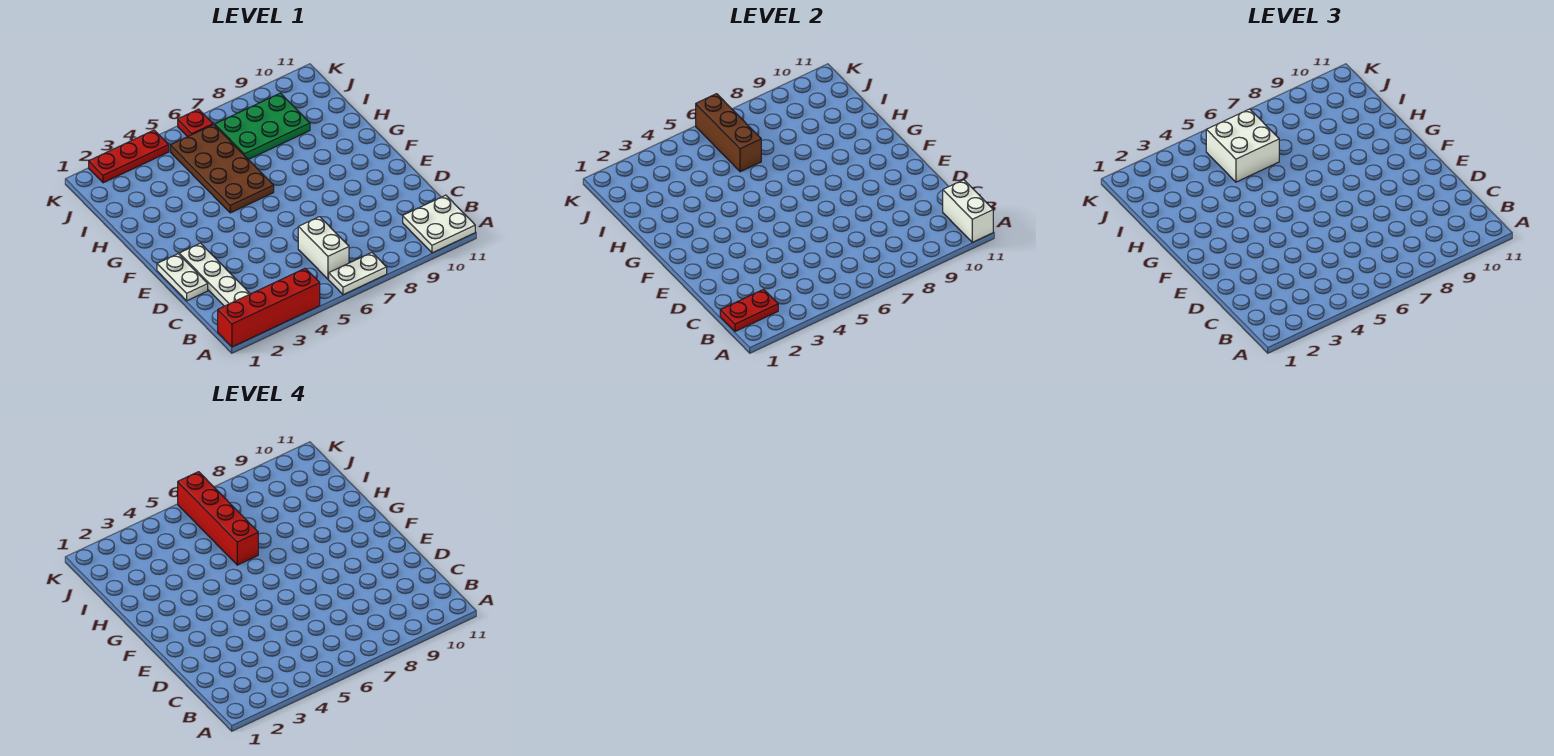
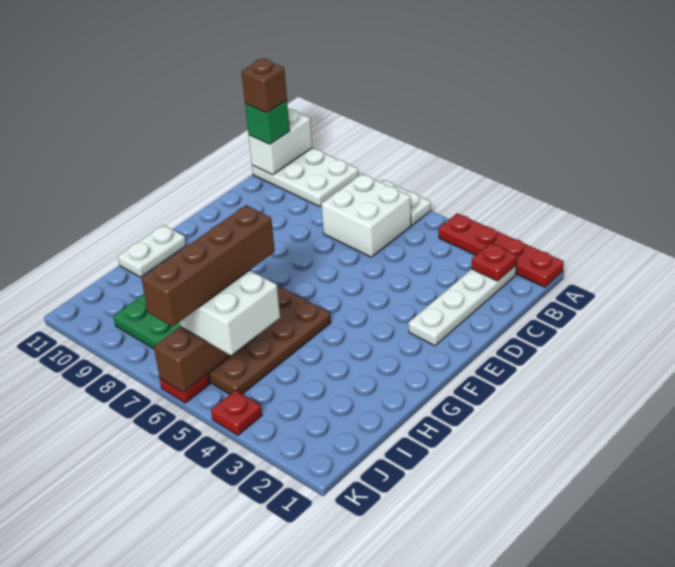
red brick A1:A4 level 1 -> red plate A1:A4 level 1
white plate A10:B11 level 1 -> white plate A9:B11 level 1
red plate B1:B2 level 2 -> red plate B2 level 2
white brick B6:C6 level 1 -> white brick B6:C7 level 1
none -> green brick B11 level 3
none -> brown brick B11 level 4
white plate D1:E1 level 1 -> white plate G11:H11 level 1
red brick H6:K6 level 4 -> brown brick H6:K6 level 4
red plate K2:K4 level 1 -> red plate K4 level 1

